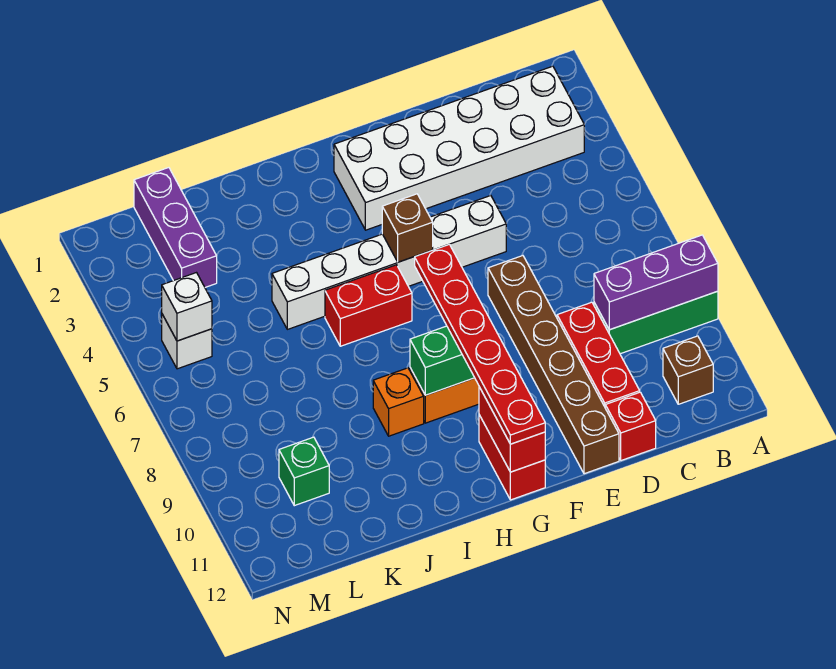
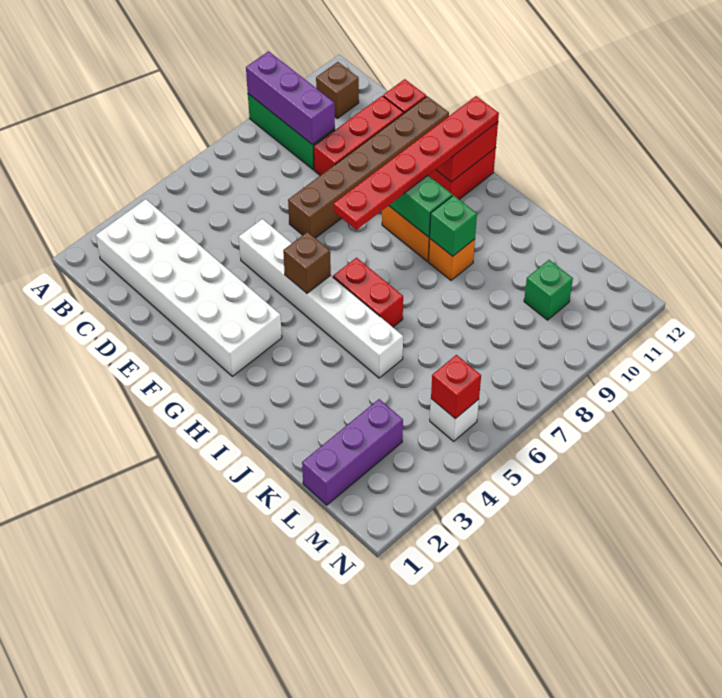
none -> green brick I9 level 2
white brick M5 level 2 -> red brick M5 level 2

